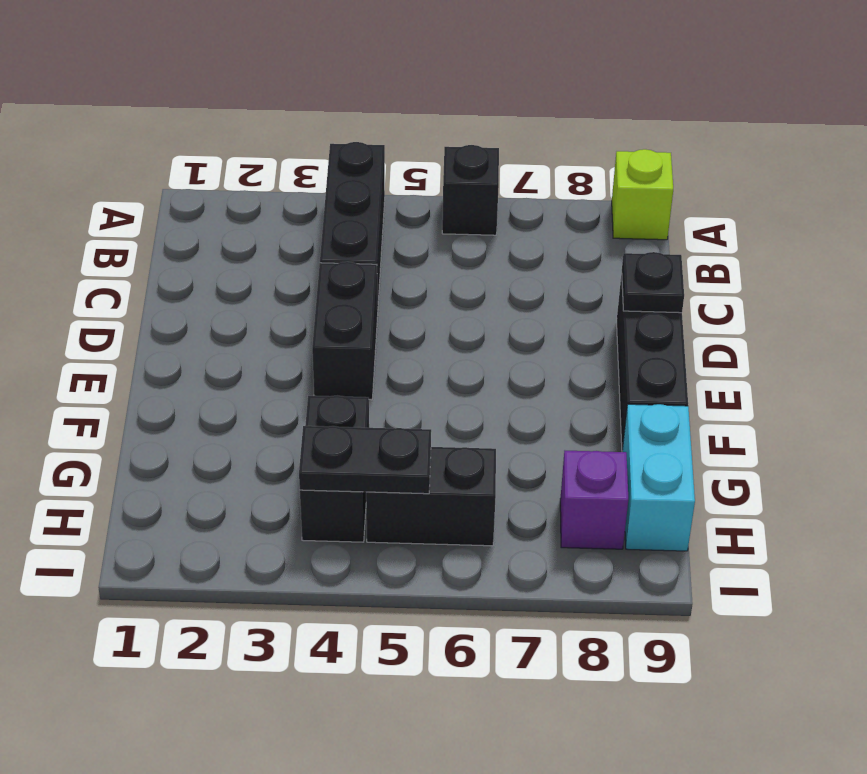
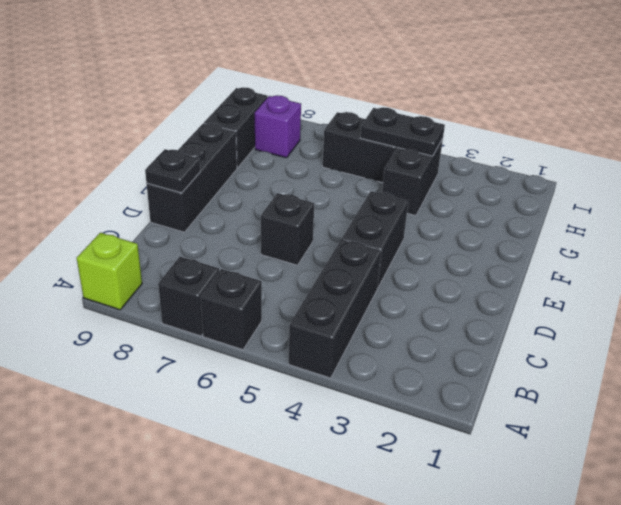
none -> black brick A7 level 1
none -> black brick D6 level 1
cyan brick G9:H9 level 1 -> black brick G9:H9 level 1

